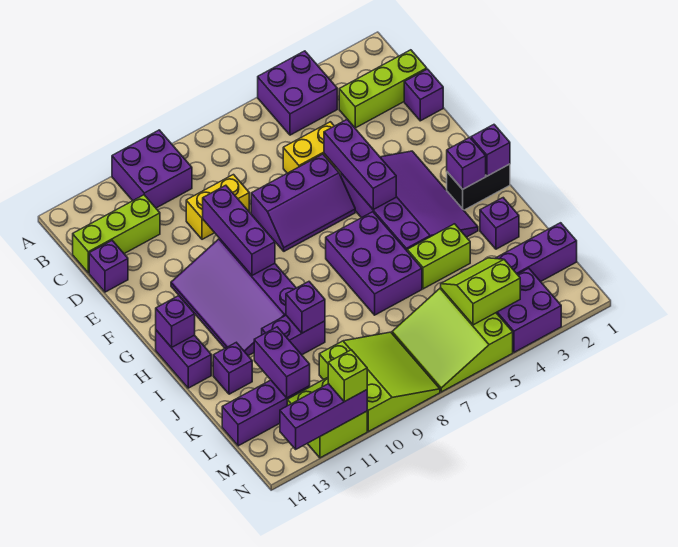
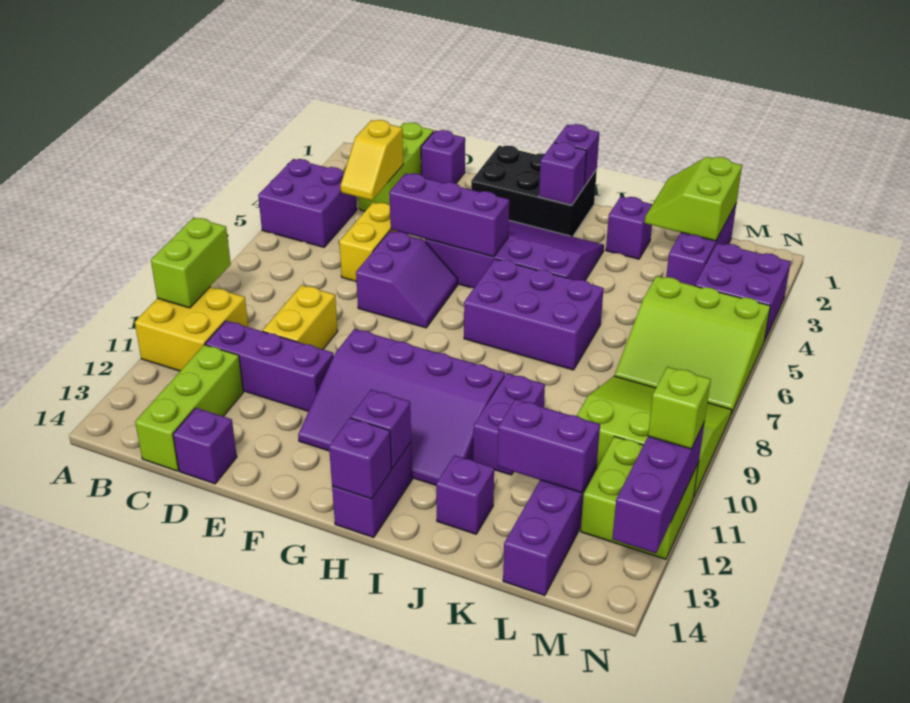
purple brick A10:B11 level 1 -> yellow brick A10:B11 level 1
none -> yellow slope C3:C4 level 2 top 3
purple slope E6:F8 level 1 top E -> purple slope E6:F7 level 1 top E
purple brick E10:G10 level 2 -> purple brick C11:E11 level 1
black brick H1:H2 level 1 -> black brick F1:H2 level 1
purple brick H14:I14 level 1 -> purple brick H13:H14 level 1
lime brick J4:J5 level 1 -> lime brick A9:A10 level 2
purple brick J10 level 2 -> purple brick H13 level 2
lime slope L4:M5 level 2 top M -> lime slope K1:L2 level 2 top L

